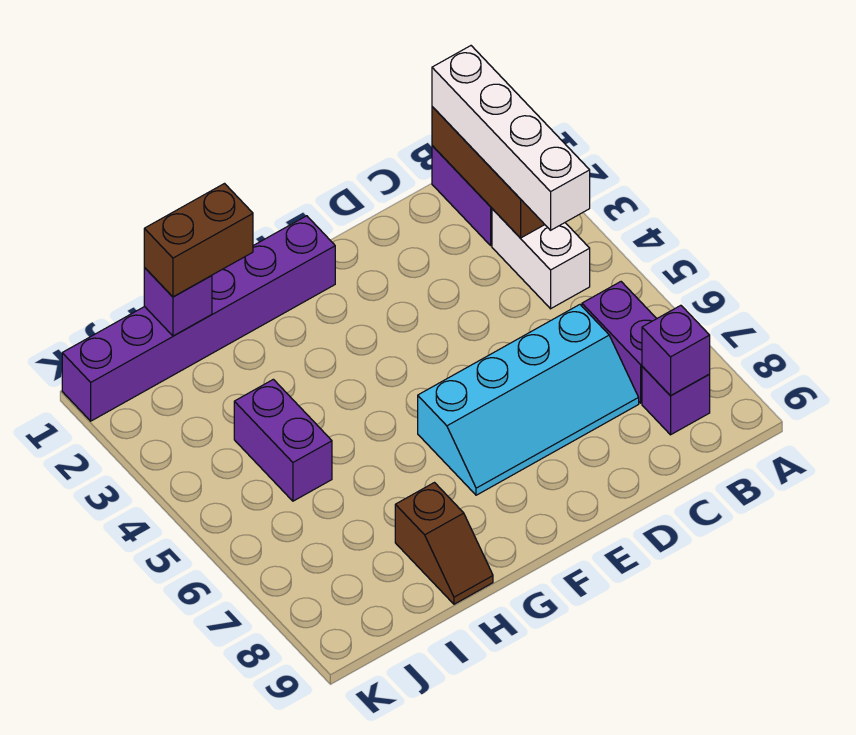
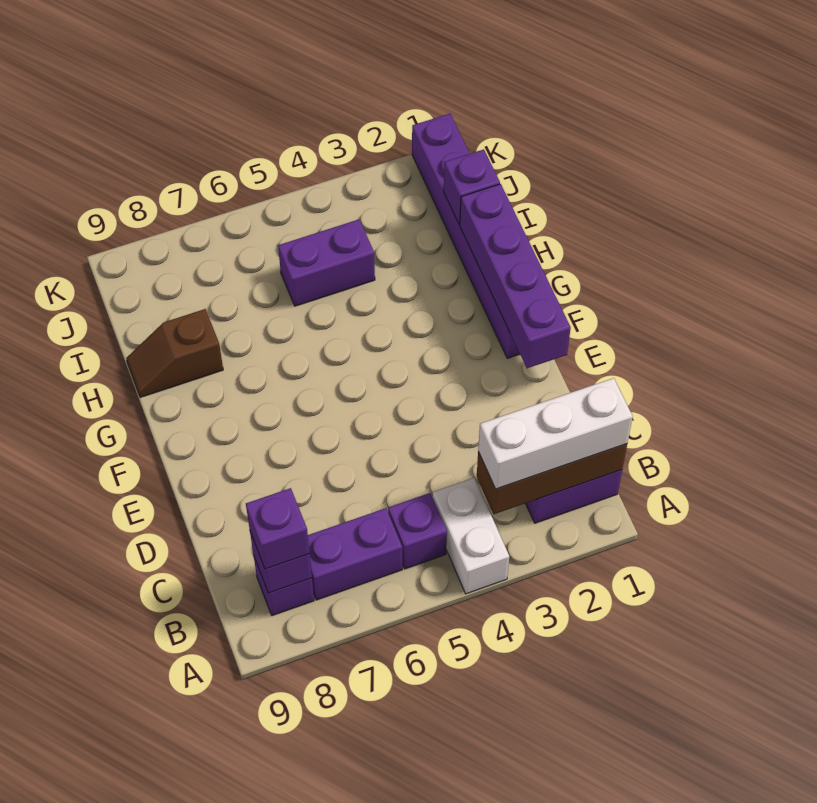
white brick B1:B4 level 3 -> white brick B1:B3 level 3
white brick B3:B4 level 1 -> white brick A4:B4 level 1
none -> purple brick B5 level 1
none -> purple brick B8 level 3
cyan slope C6:F7 level 1 top 6 -> none
none -> purple brick E1:H1 level 2
brown brick H1:I1 level 3 -> none

